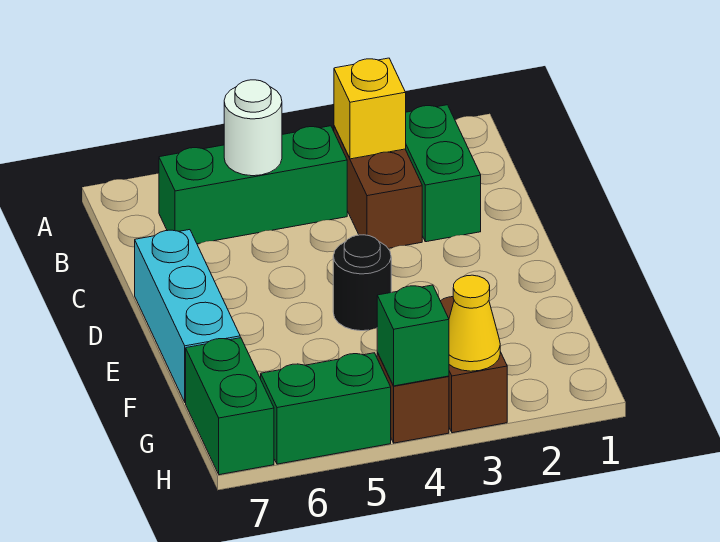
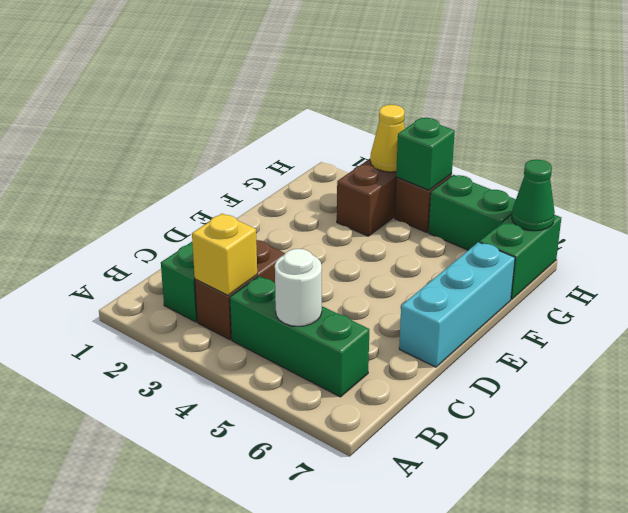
black round brick E4 level 1 -> none
none -> green cone H7 level 2

